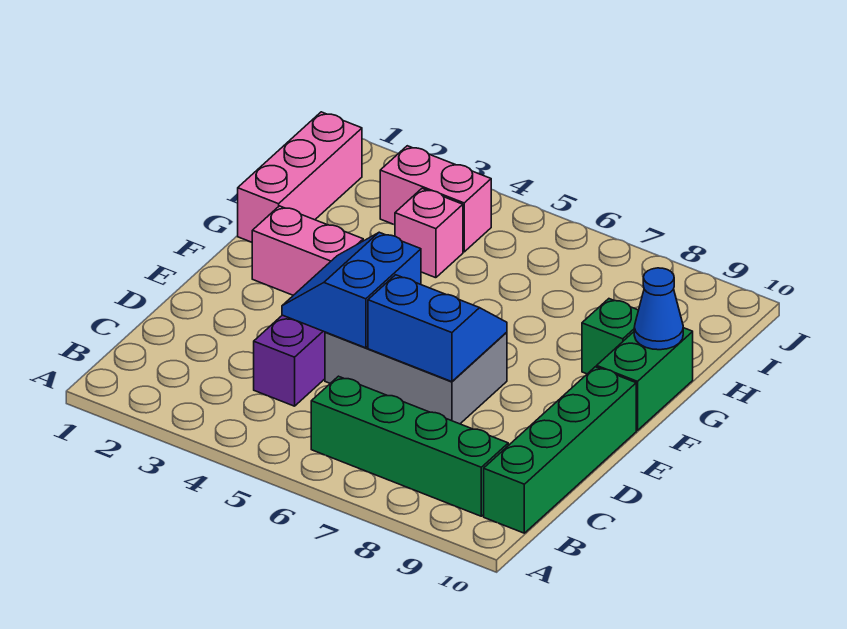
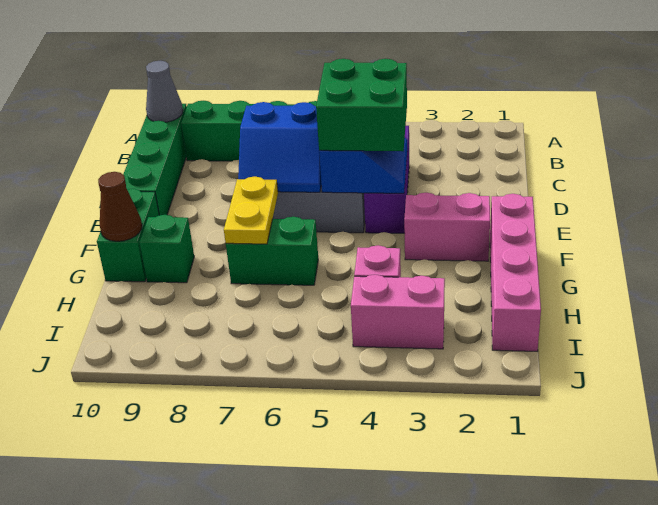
none -> grey cone B10 level 2
none -> green brick D4:E5 level 3
none -> yellow plate F7:G7 level 2
pink brick G1:I1 level 1 -> pink brick F1:I1 level 1
none -> green brick G6:G7 level 1
blue cone G10 level 2 -> brown cone G10 level 2

